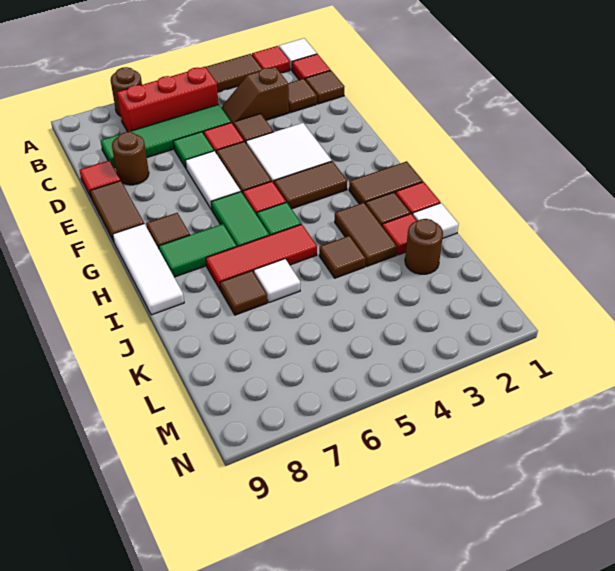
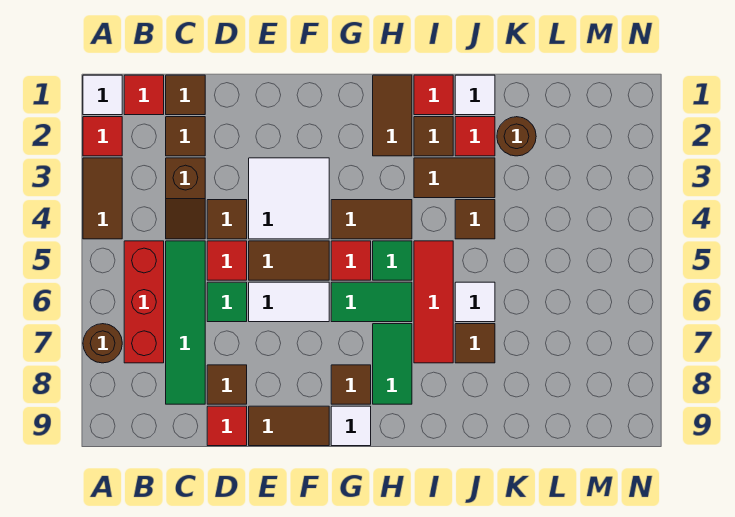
brown round brick D8 level 1 -> brown tile D8 level 1
brown tile G3:G4 level 1 -> brown tile G4:H4 level 1
white tile G9:I9 level 1 -> white tile G9 level 1

